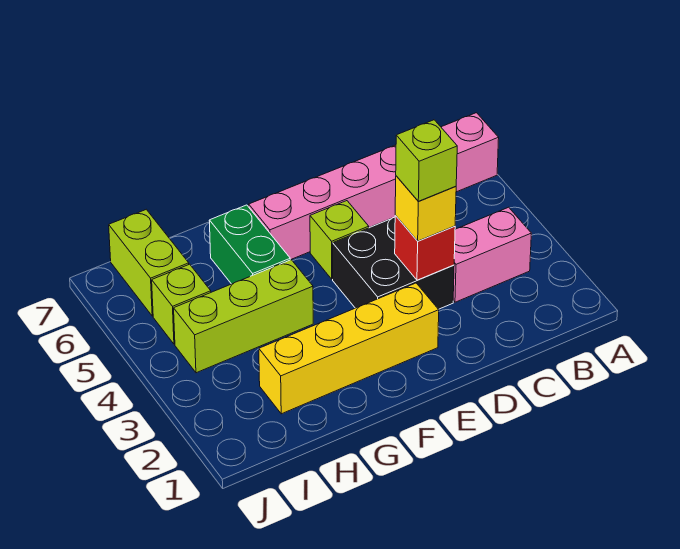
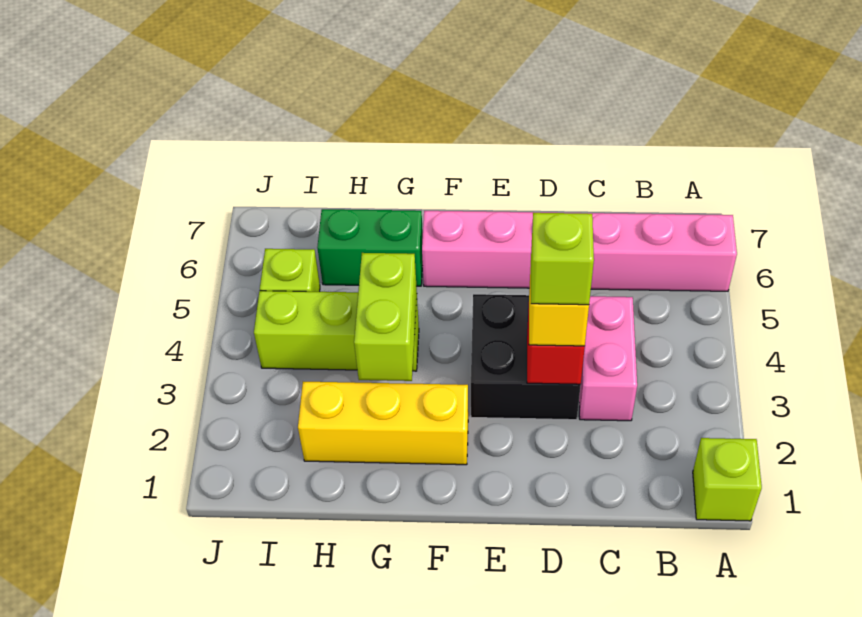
pink brick B3:C3 level 1 -> pink brick C3:C4 level 1
yellow brick E2:H2 level 1 -> yellow brick F2:H2 level 1
lime brick E5 level 1 -> lime brick A1 level 1
green brick G5:G6 level 1 -> green brick G6:H6 level 1
lime brick I6:I7 level 1 -> lime brick G3:G4 level 2

